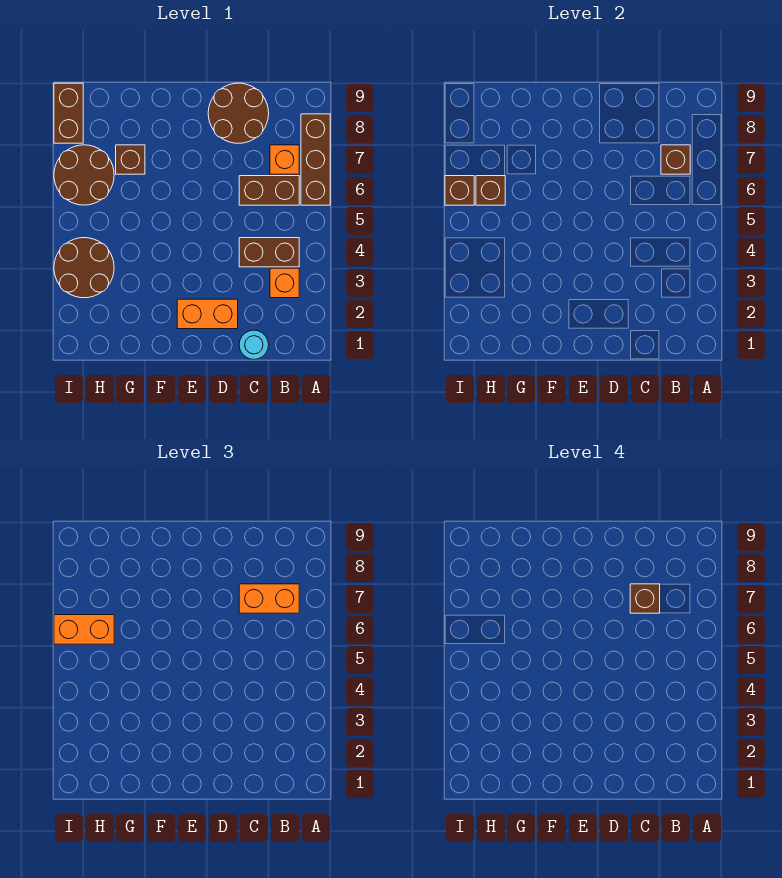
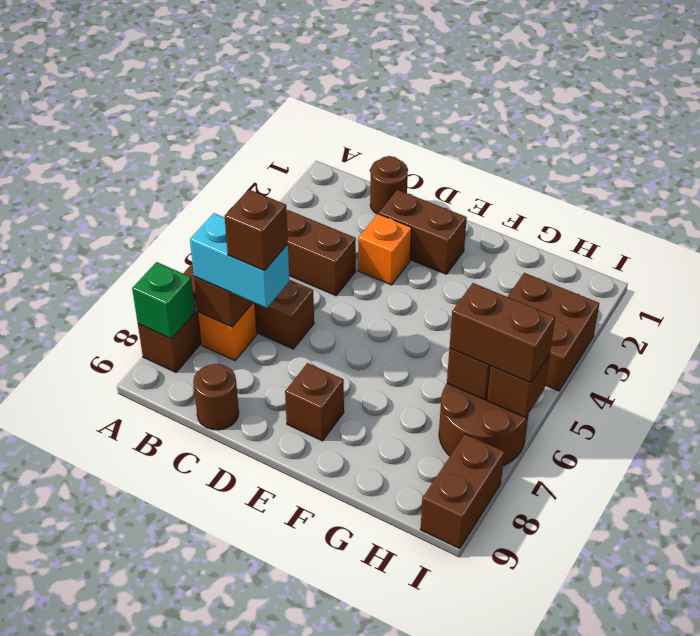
none -> green brick A8 level 2
orange brick B3 level 1 -> orange brick D3 level 1
orange brick B7:C7 level 3 -> cyan brick B7:C7 level 3
cyan round brick C1 level 1 -> brown round brick C1 level 1
brown round brick C8:D9 level 1 -> brown round brick C9 level 1
orange brick D2:E2 level 1 -> brown brick D2:E2 level 1
brown brick G7 level 1 -> brown brick E8 level 1
brown round brick H3:I4 level 1 -> brown brick H3:I4 level 1
orange brick H6:I6 level 3 -> brown brick H6:I6 level 3

